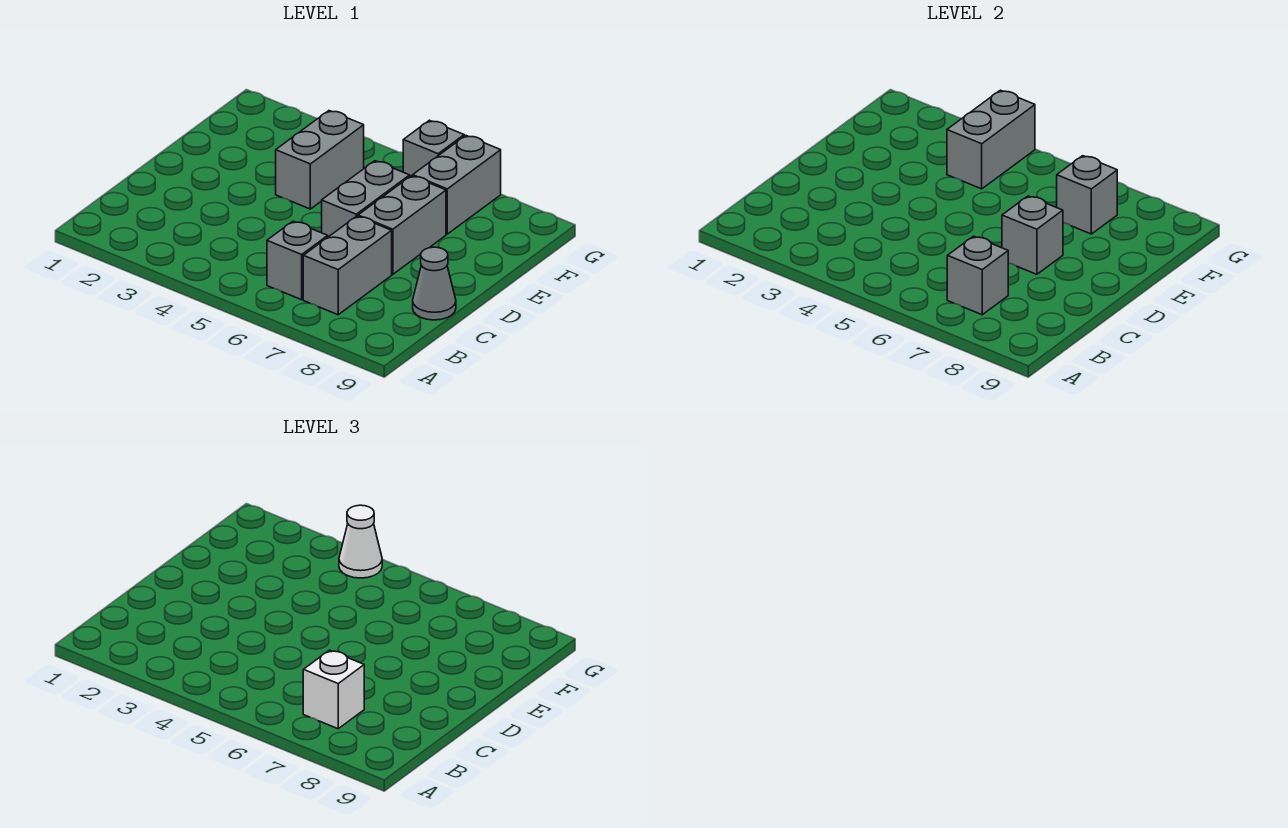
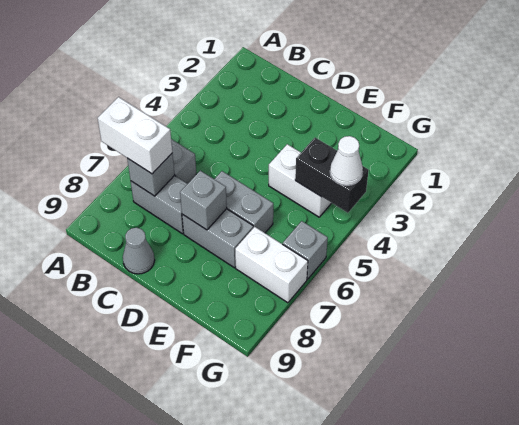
white brick B7 level 3 -> white brick A7:B7 level 3
grey brick E4:F4 level 1 -> white brick E4:F4 level 1
grey brick F4:G4 level 2 -> black brick F4:G4 level 2
grey brick F7:G7 level 1 -> white brick F7:G7 level 1
grey brick F7 level 2 -> none

